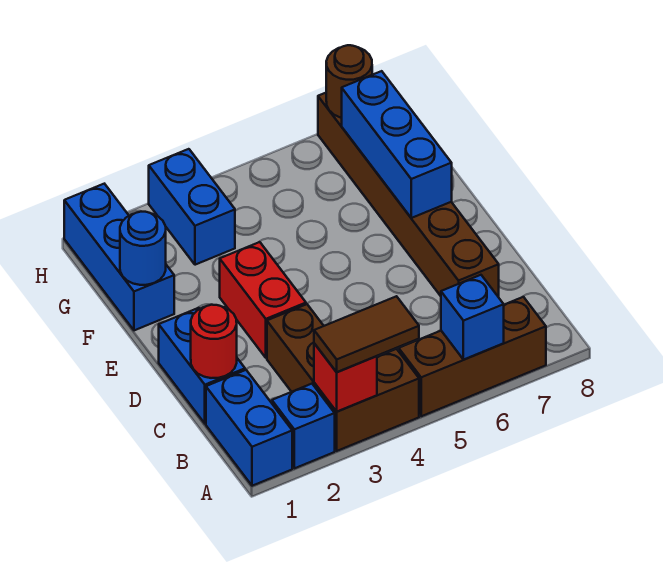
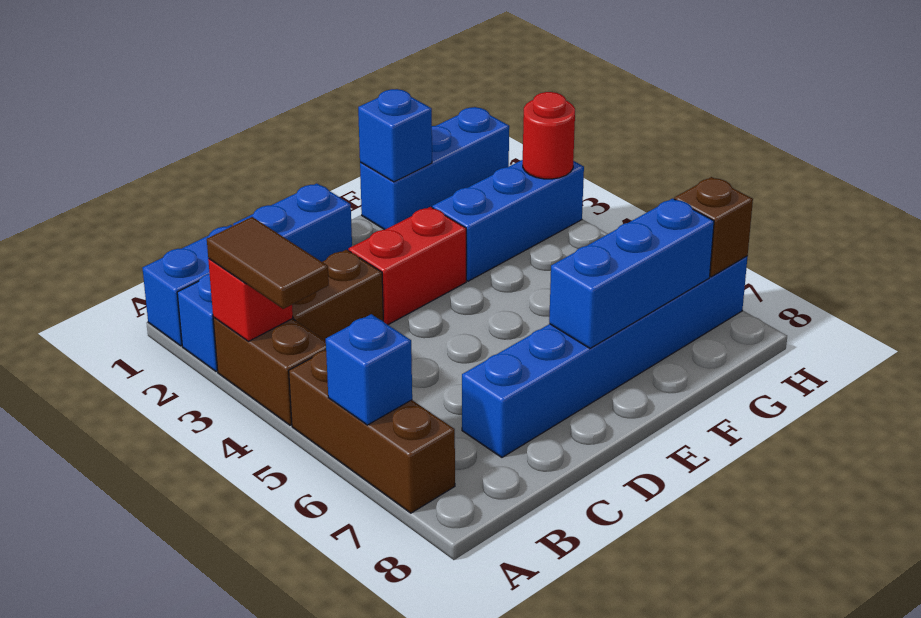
red round brick C1 level 2 -> red round brick H3 level 2
brown brick C7:H7 level 1 -> blue brick C7:H7 level 1
blue round brick F1 level 2 -> blue brick F1 level 2
blue brick G3:H3 level 1 -> blue brick F3:H3 level 1
brown round brick H7 level 2 -> brown brick H7 level 2

